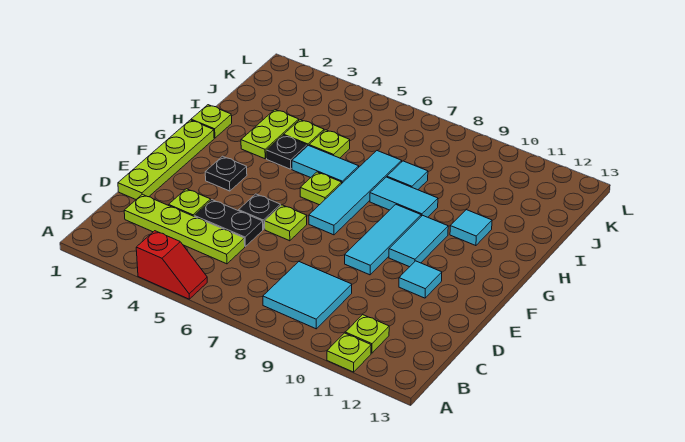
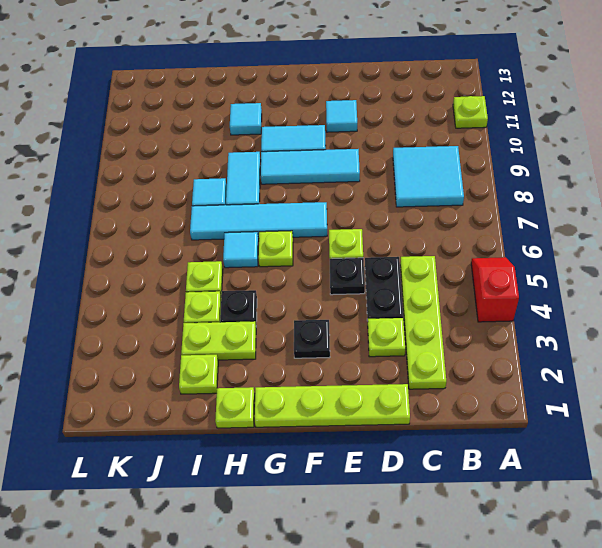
lime plate B11 level 1 -> lime plate I2 level 1
cyan tile H5:H6 level 1 -> cyan tile H6 level 1

